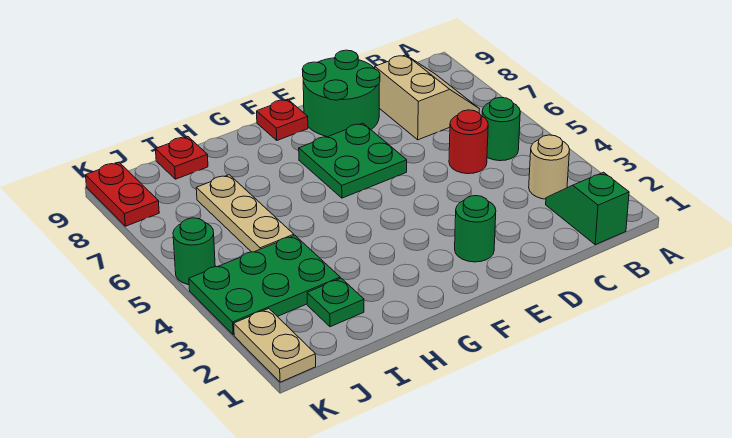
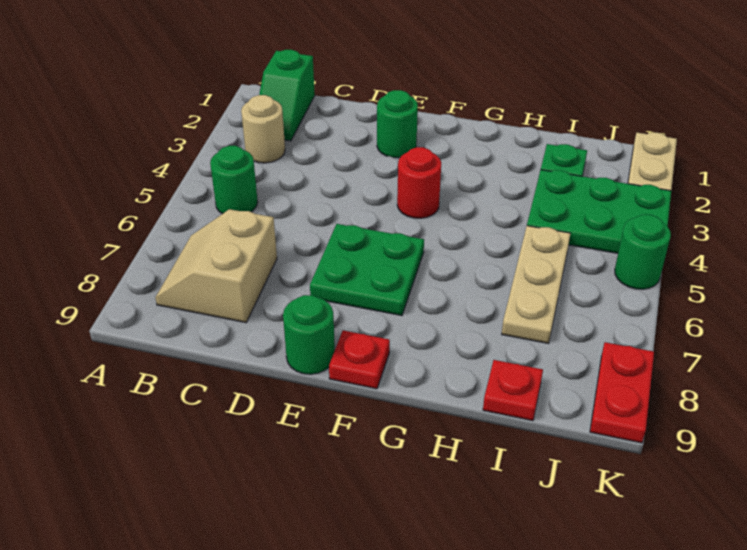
red round brick C5 level 1 -> red round brick F4 level 1
green round brick D8:E9 level 1 -> green round brick E9 level 1

